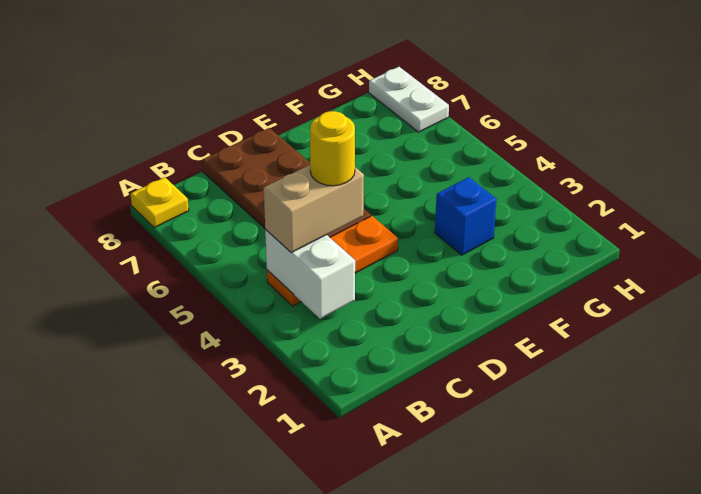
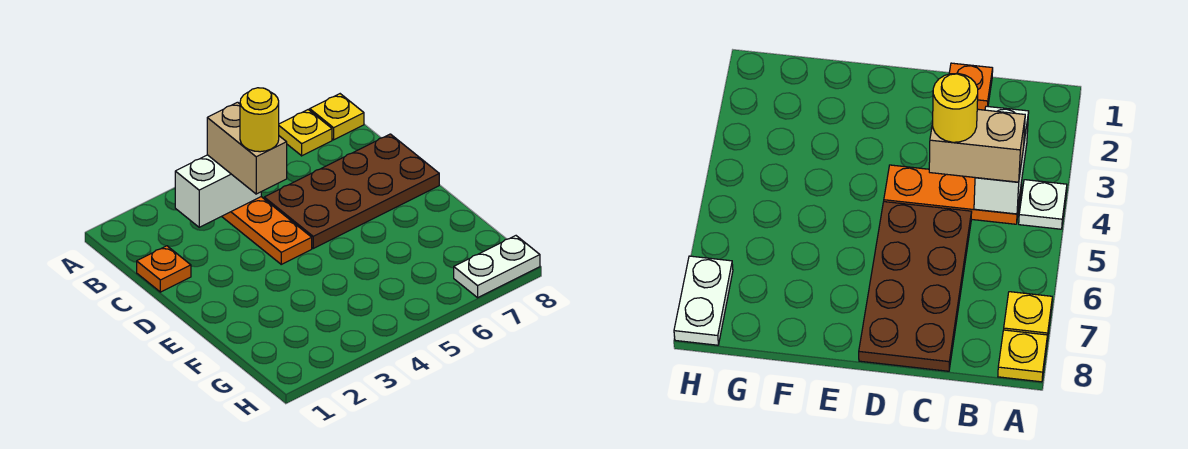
none -> white plate A4 level 1
none -> yellow plate A7 level 1
none -> orange plate C1 level 1
blue brick F3 level 1 -> none

